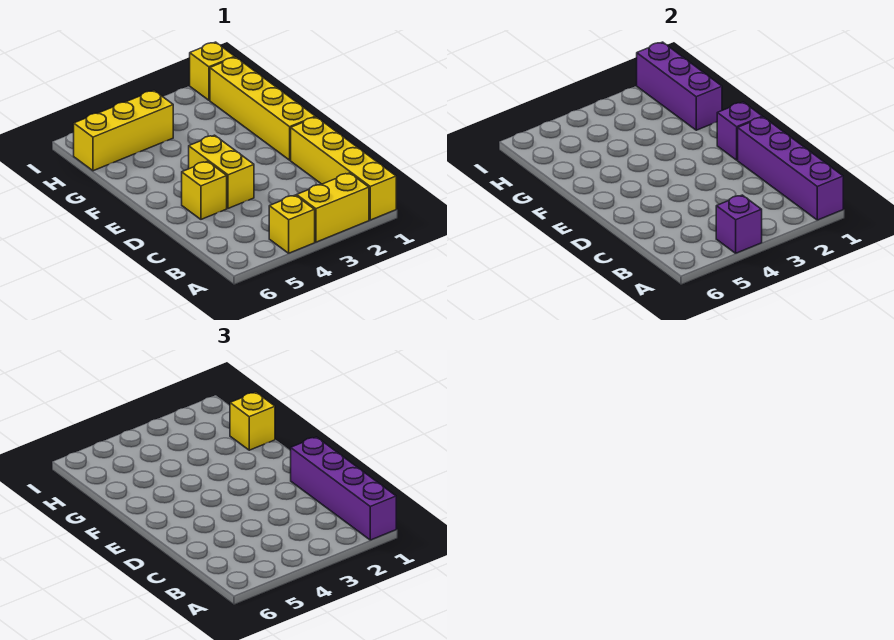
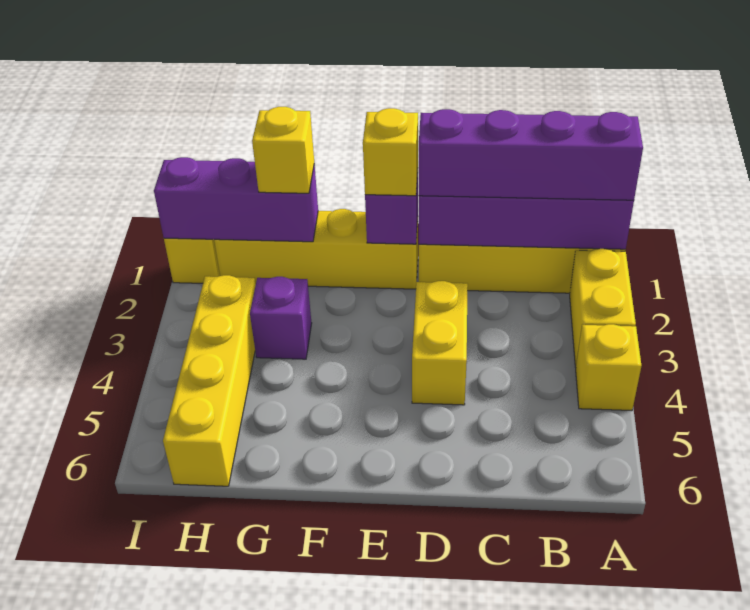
purple brick A4 level 2 -> purple brick G3 level 1
yellow brick D4:E4 level 1 -> yellow brick D3:D4 level 1
yellow brick D5 level 1 -> yellow brick E1 level 3
yellow brick H4:H6 level 1 -> yellow brick H3:H6 level 1

